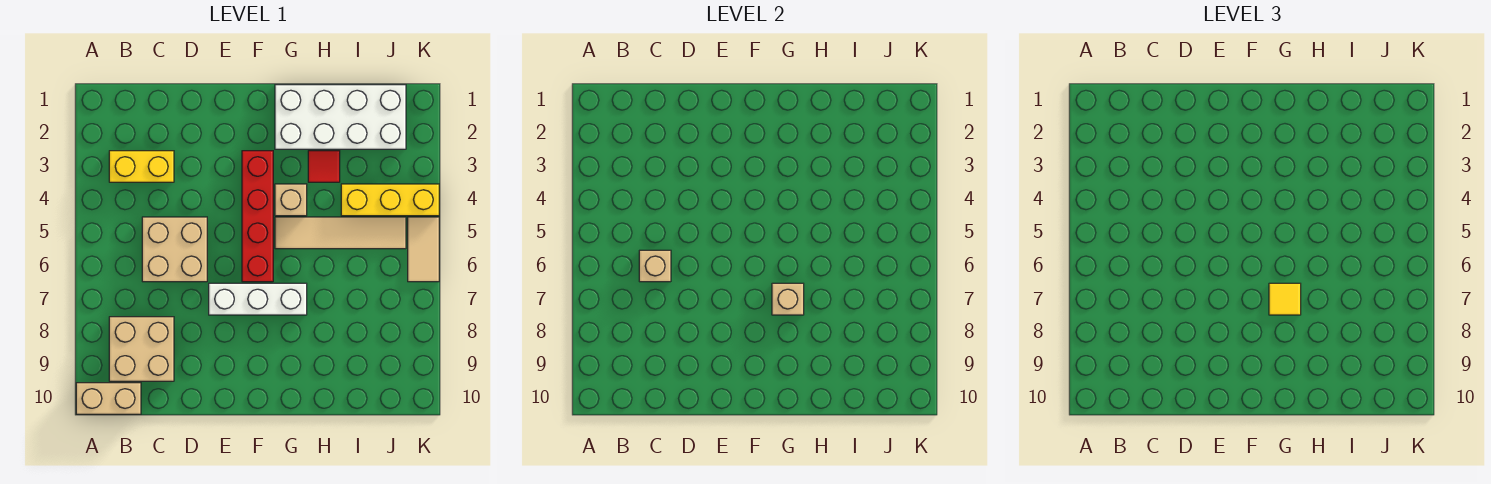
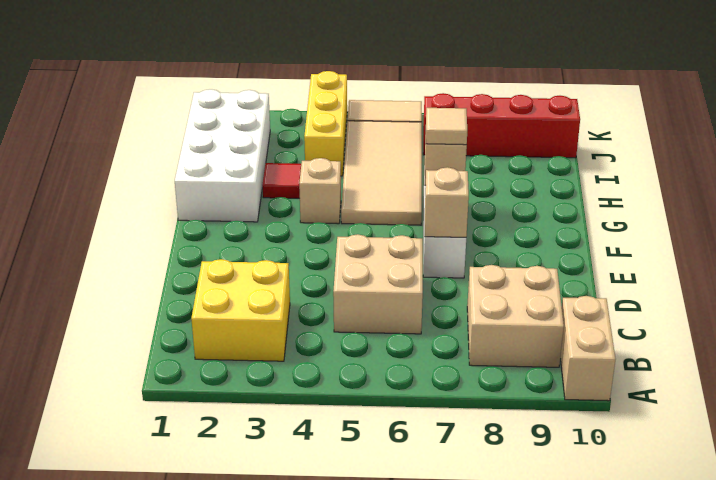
yellow brick B3:C3 level 1 -> yellow brick B2:C3 level 1
tan brick C6 level 2 -> tan brick E7 level 2
red brick F3:F6 level 1 -> red brick J7:J10 level 1
tan tile G5:J5 level 1 -> tan tile G5:J6 level 1
yellow tile G7 level 3 -> tan tile G7 level 3

